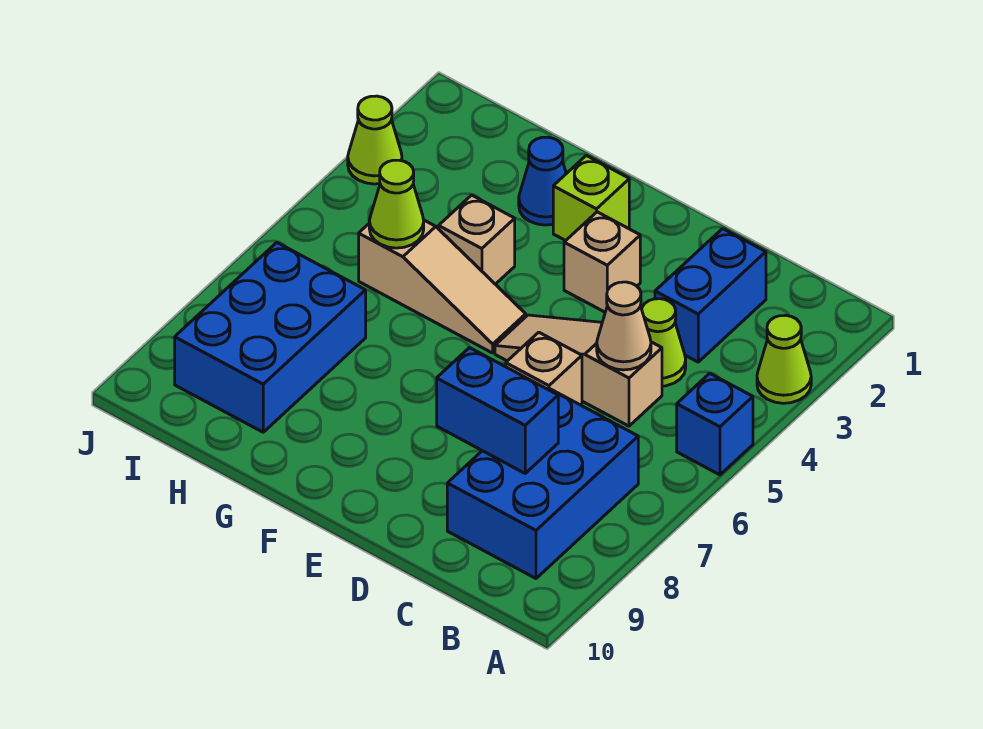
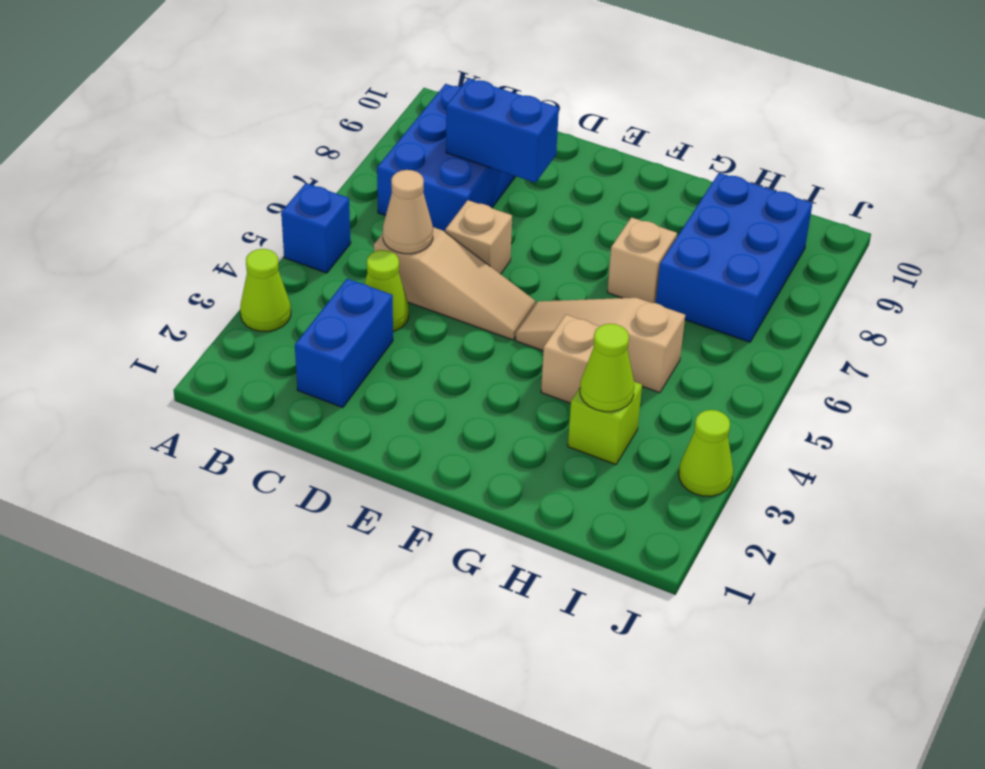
tan brick E3 level 1 -> tan brick G7 level 1
lime brick F2 level 1 -> lime brick H3 level 1
blue cone G2 level 1 -> none
lime cone H5 level 2 -> lime cone H3 level 2

